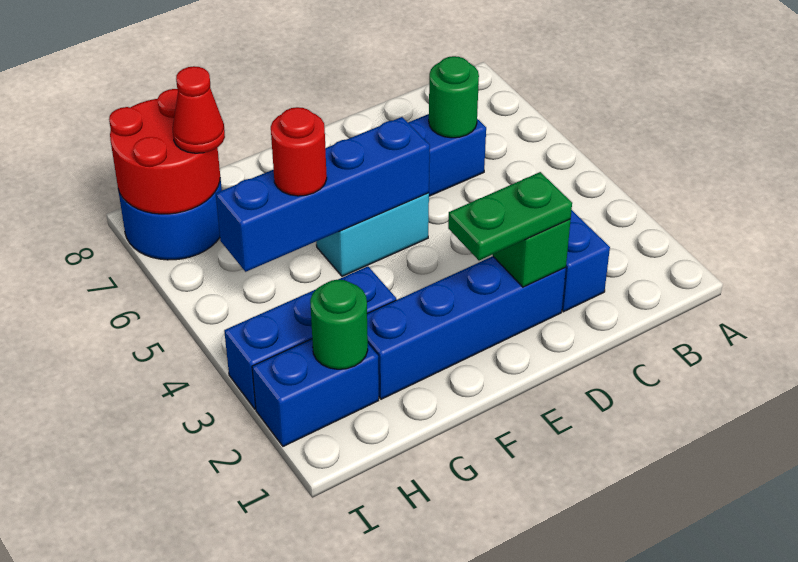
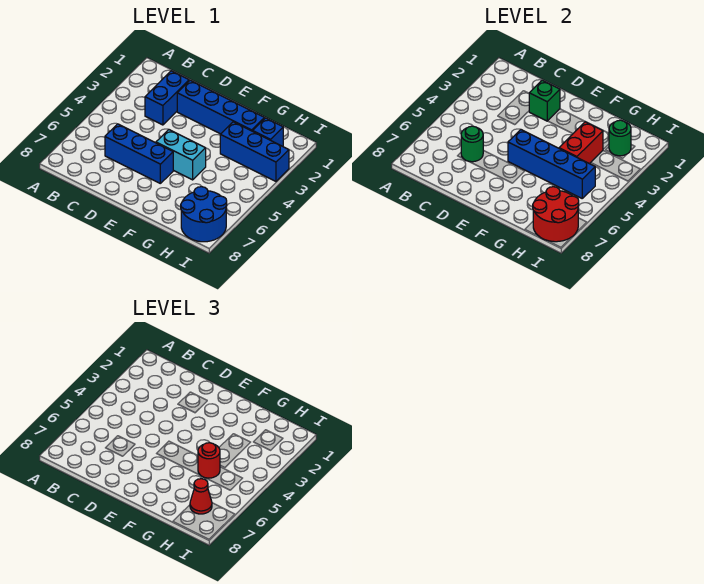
green plate D2:E2 level 3 -> none
none -> red brick G3:G4 level 2
blue brick H2:I2 level 1 -> blue brick H2 level 1

